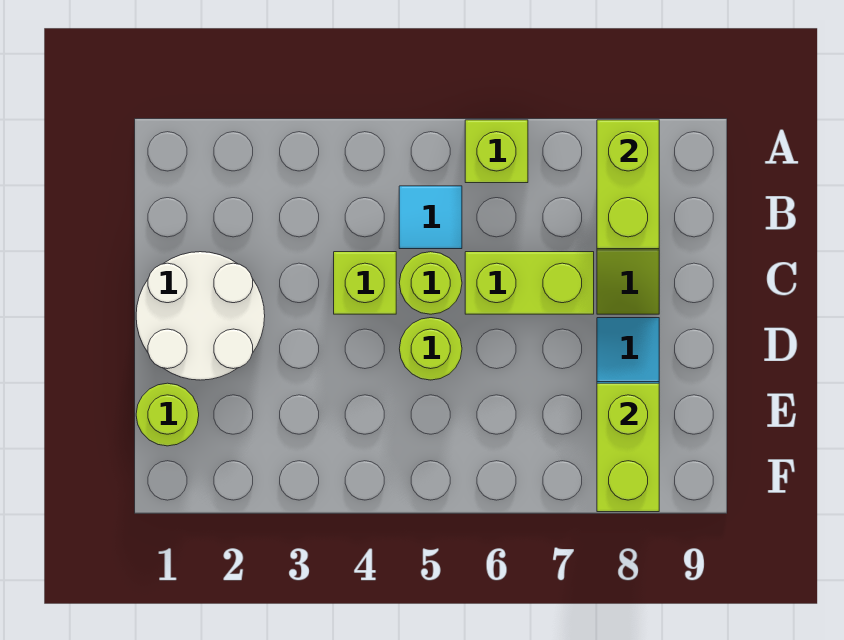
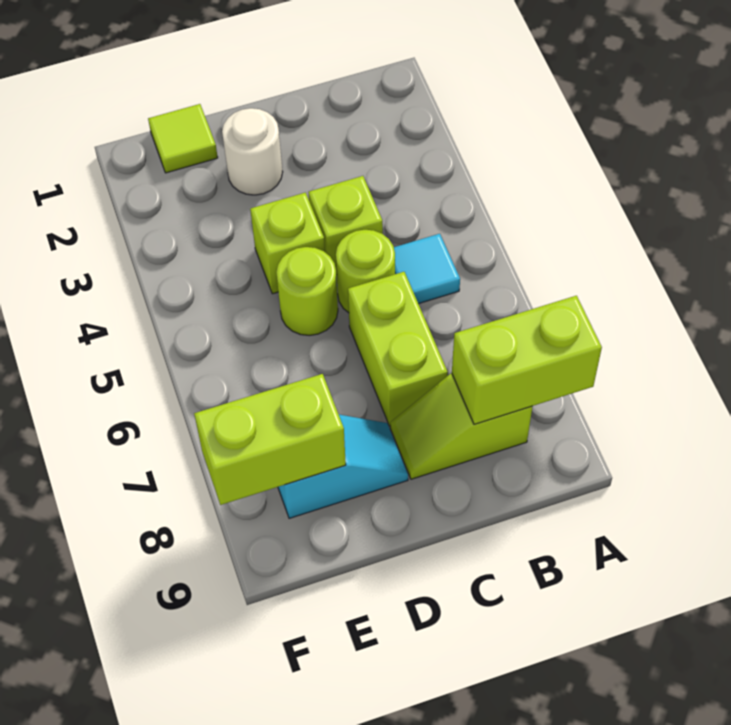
lime brick A6 level 1 -> lime brick D4 level 1
white round brick C1:D2 level 1 -> white round brick D2 level 1
lime round brick E1 level 1 -> lime tile E1 level 1

